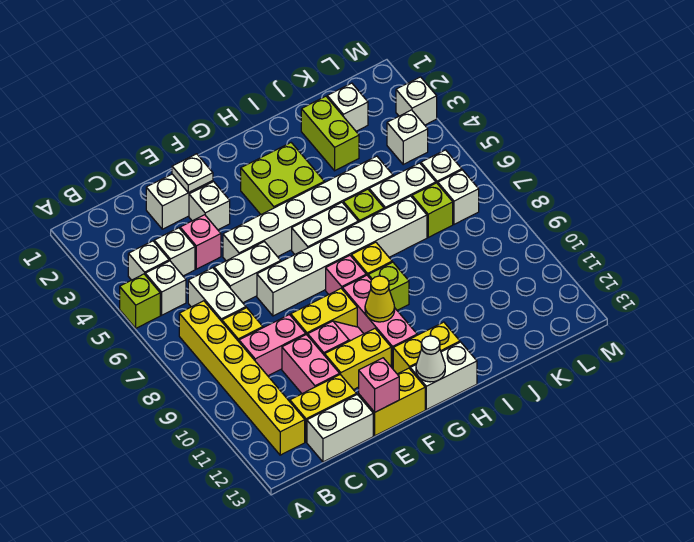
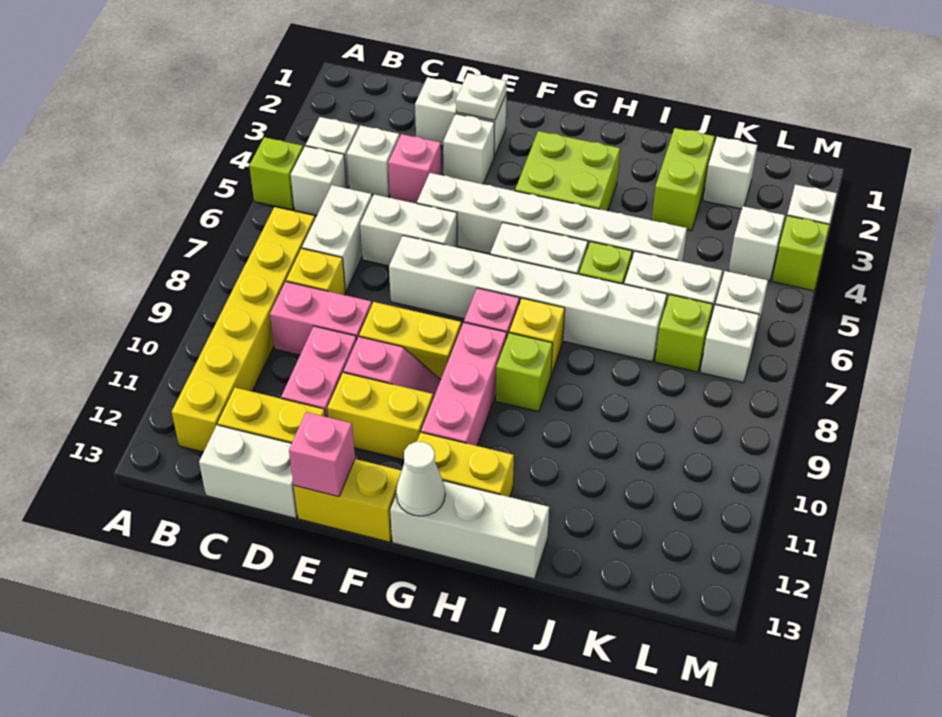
yellow cone G10 level 2 -> none
white brick G13:H13 level 1 -> white brick G13:I13 level 1
none -> lime brick M4 level 1

